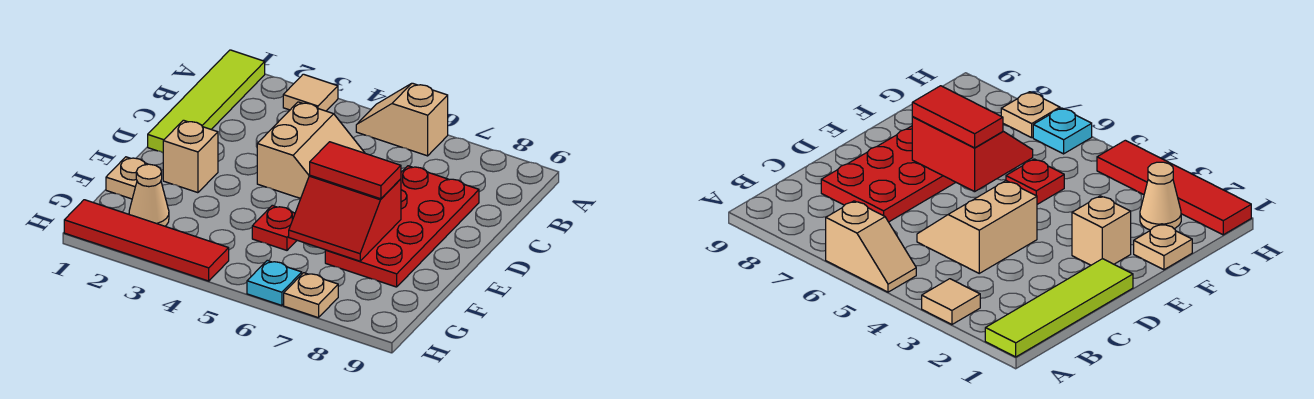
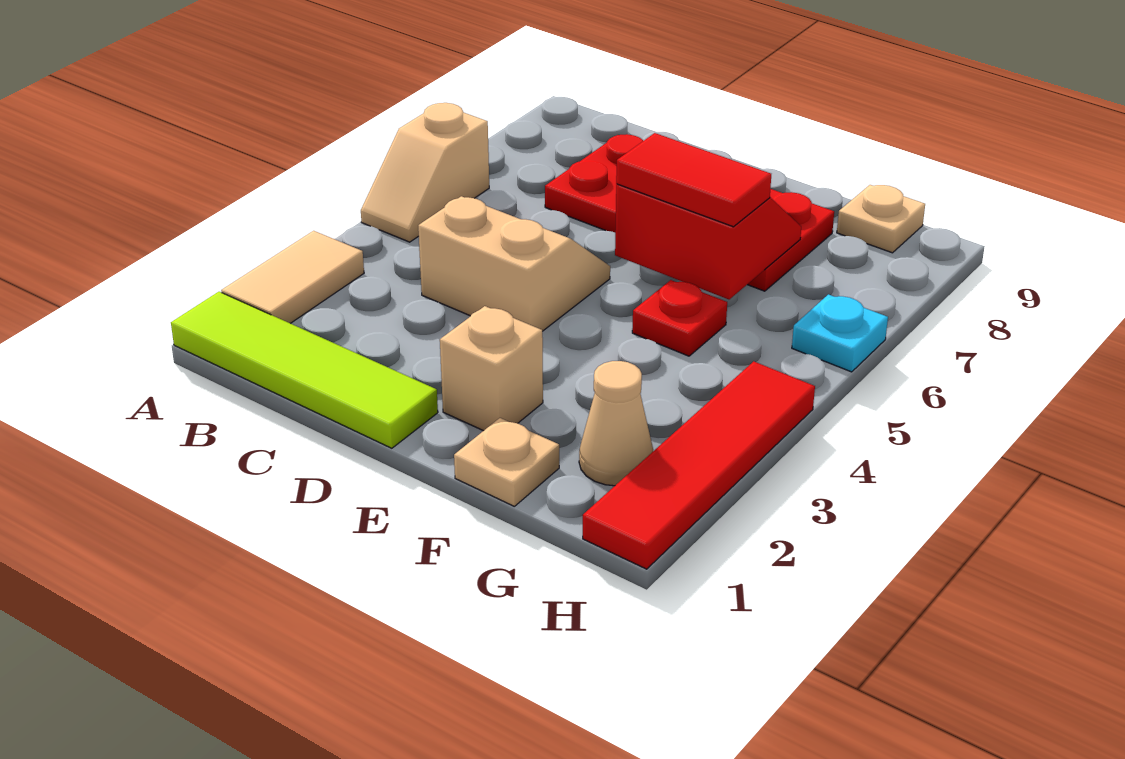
tan tile A3 level 1 -> tan tile A2:A3 level 1
red slope E6:F7 level 2 top E -> red slope E6:F7 level 2 top 6
red tile E6:E7 level 3 -> red tile E6:F6 level 3
tan plate H7 level 1 -> tan plate G9 level 1

